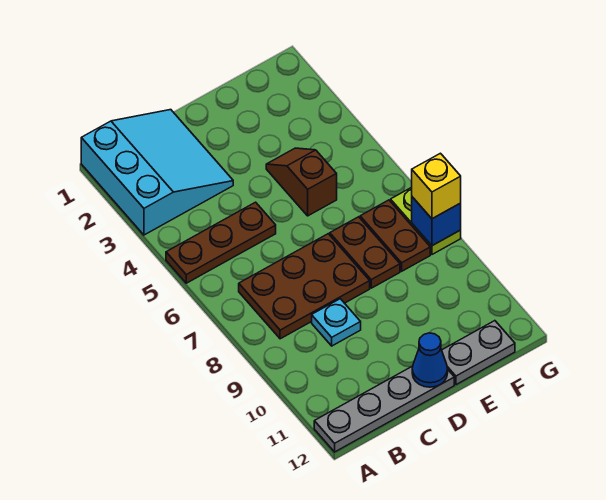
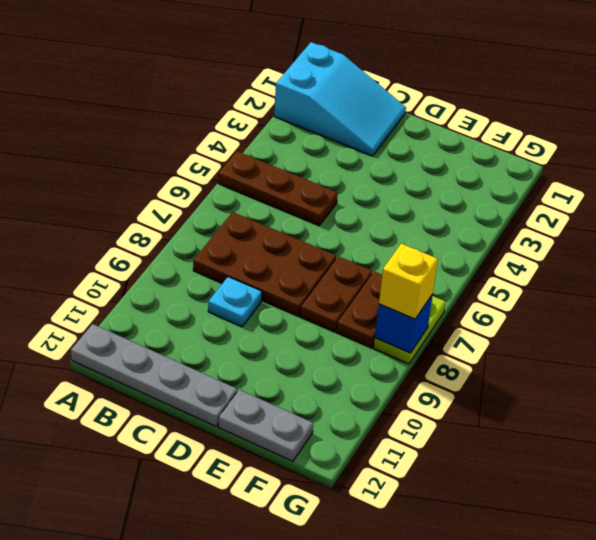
cyan slope A1:C3 level 1 top A -> cyan slope A1:C2 level 1 top A
blue cone D12 level 2 -> none
brown slope E4:E5 level 1 top 5 -> none

